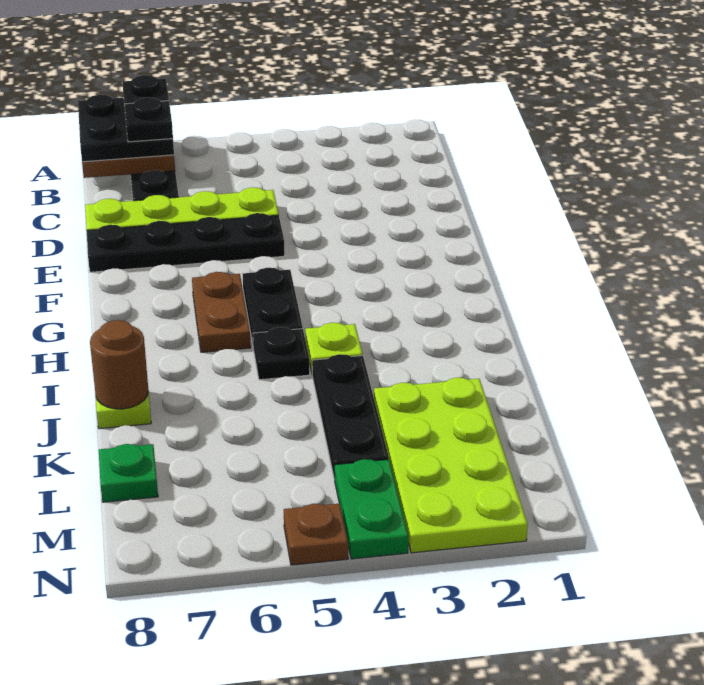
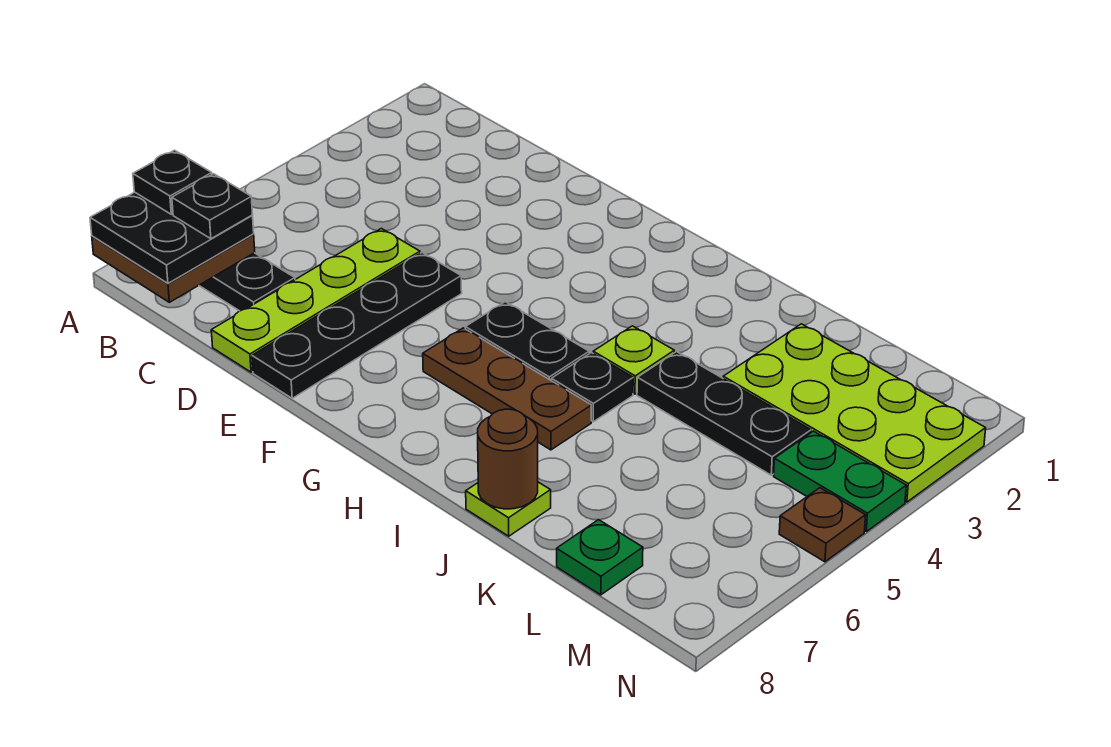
brown plate G6:H6 level 1 -> brown plate G6:I6 level 1

